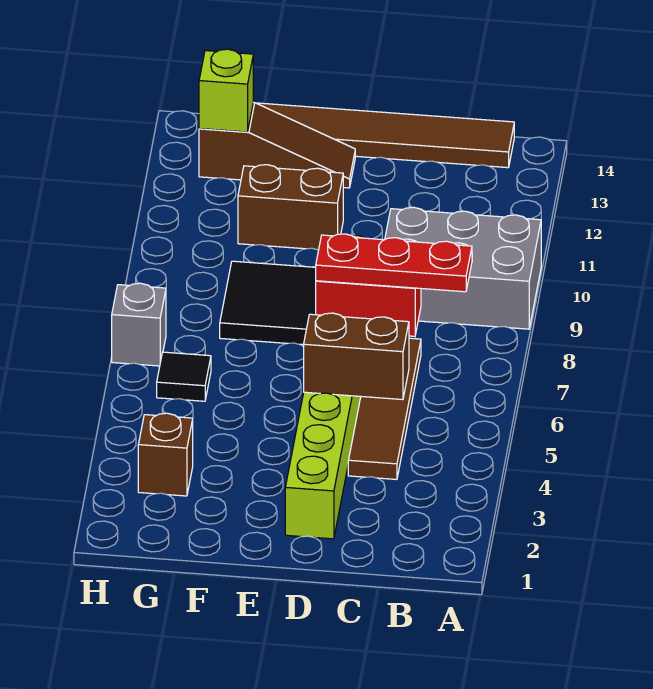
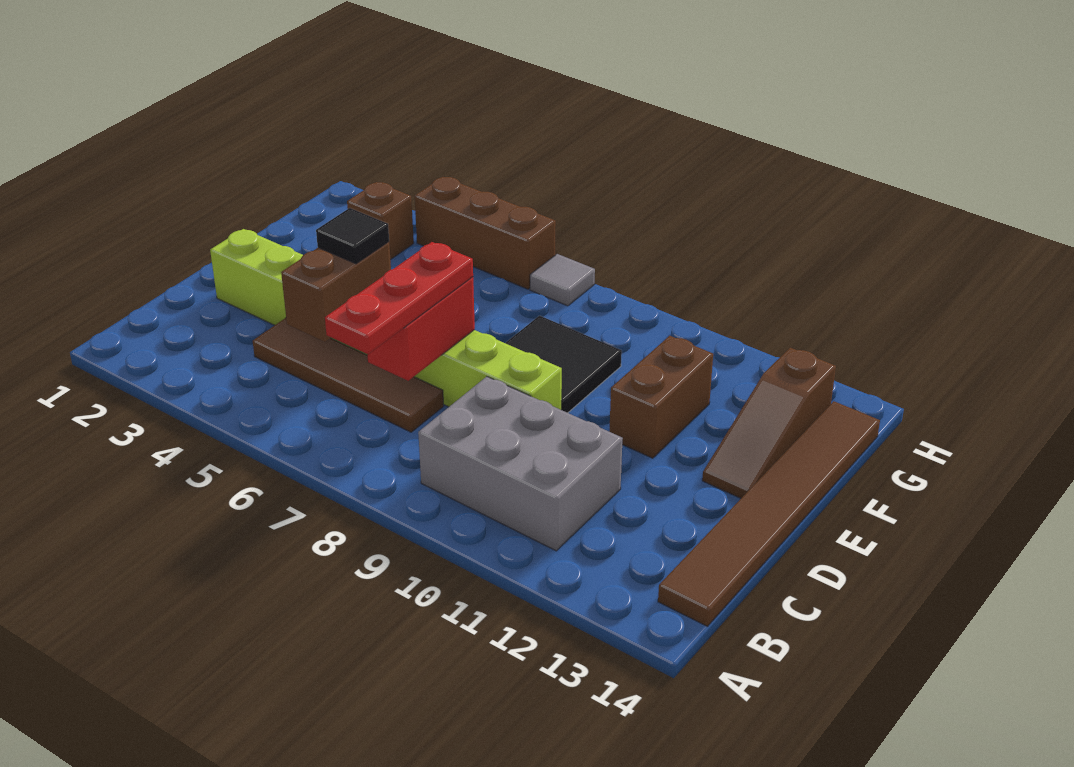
grey brick A9:C10 level 1 -> grey brick B9:C11 level 1
black tile G6 level 1 -> black tile D5 level 3
lime brick G13 level 2 -> none
none -> brown brick H4:H6 level 1
grey brick H7 level 1 -> grey tile H7 level 1

